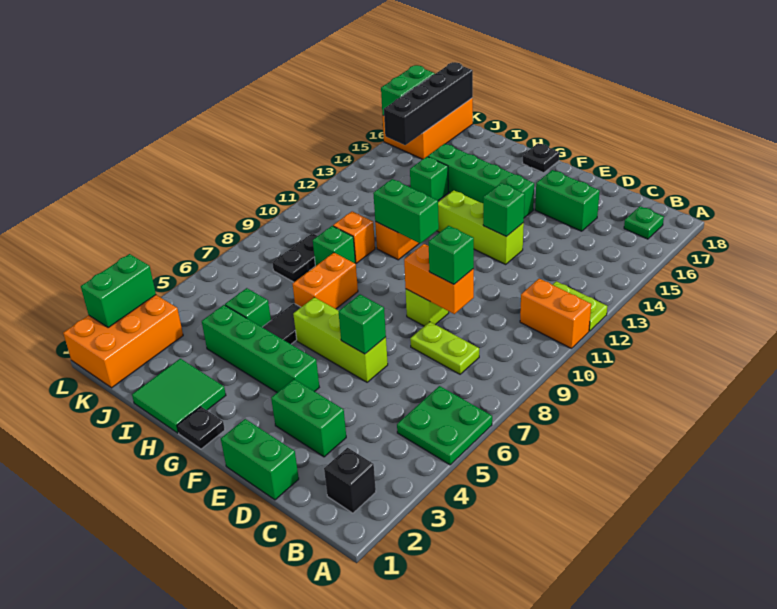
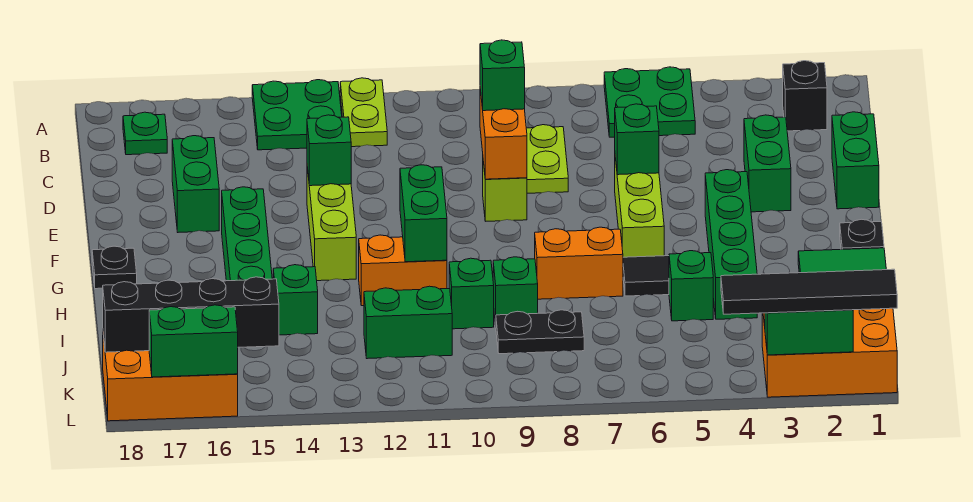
orange brick A11:B11 level 1 -> none
none -> green plate A13:B14 level 1
orange brick I10 level 1 -> green brick I10 level 1
none -> green brick J11:J12 level 1
none -> black tile L1:L4 level 3

